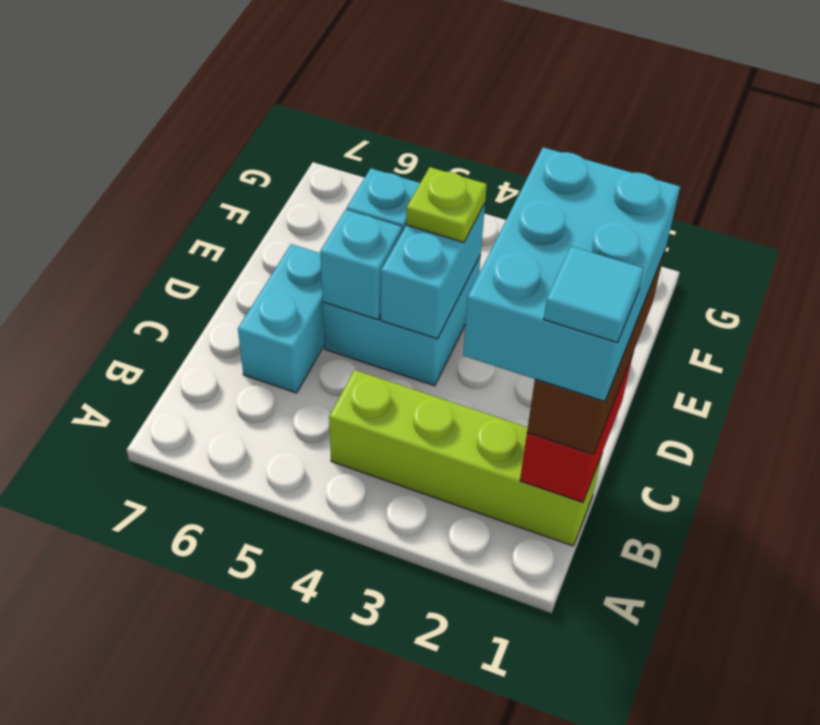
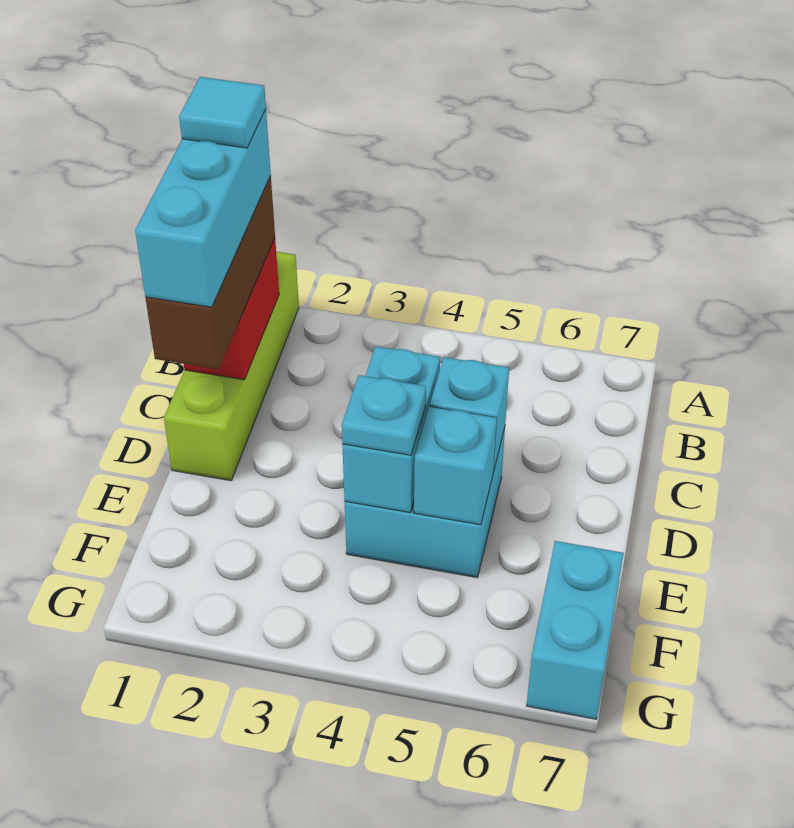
lime brick B1:B4 level 1 -> lime brick A1:D1 level 1
cyan brick B1:D2 level 4 -> cyan brick B1:D1 level 4
cyan brick C6:D6 level 1 -> cyan brick F7:G7 level 1
lime plate E4 level 3 -> cyan plate E4 level 3

